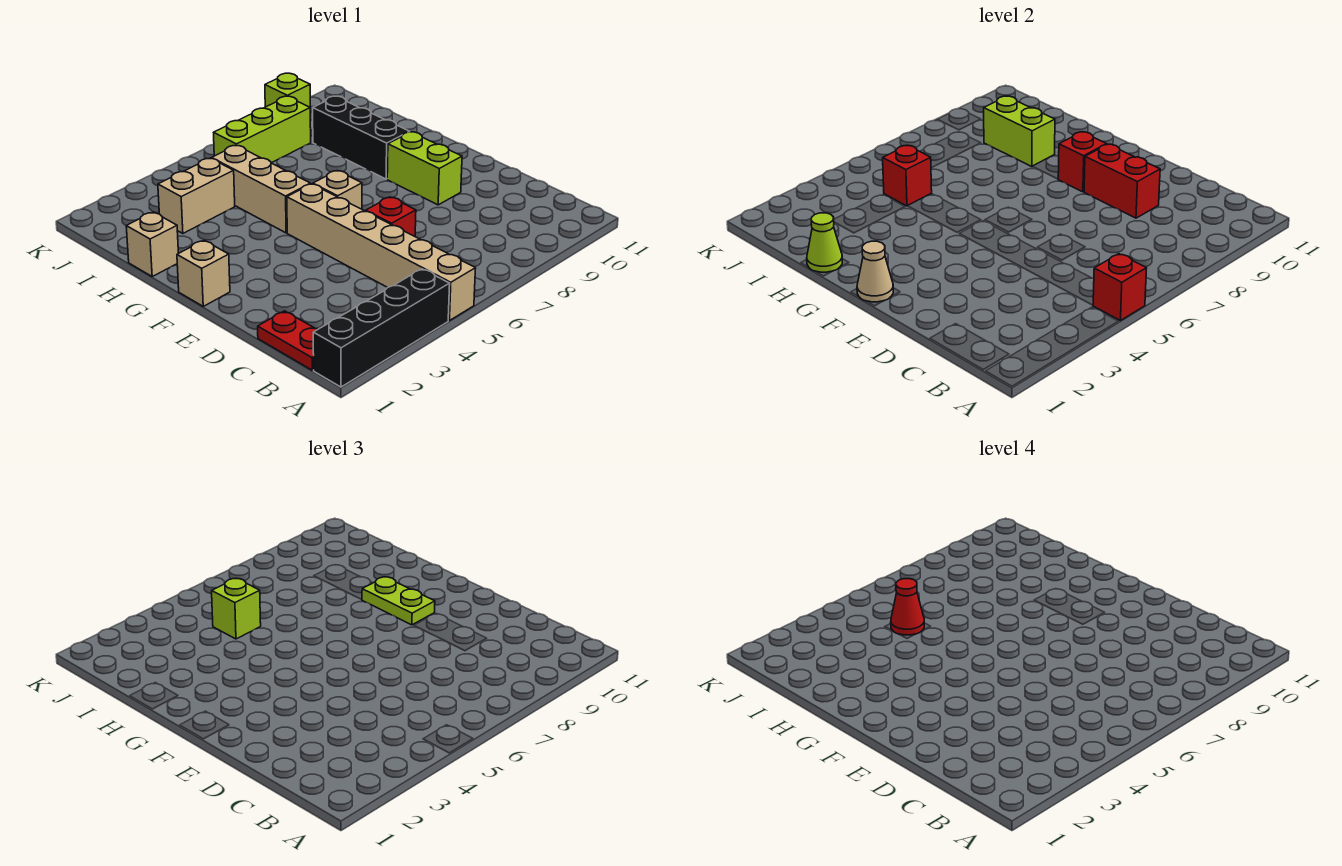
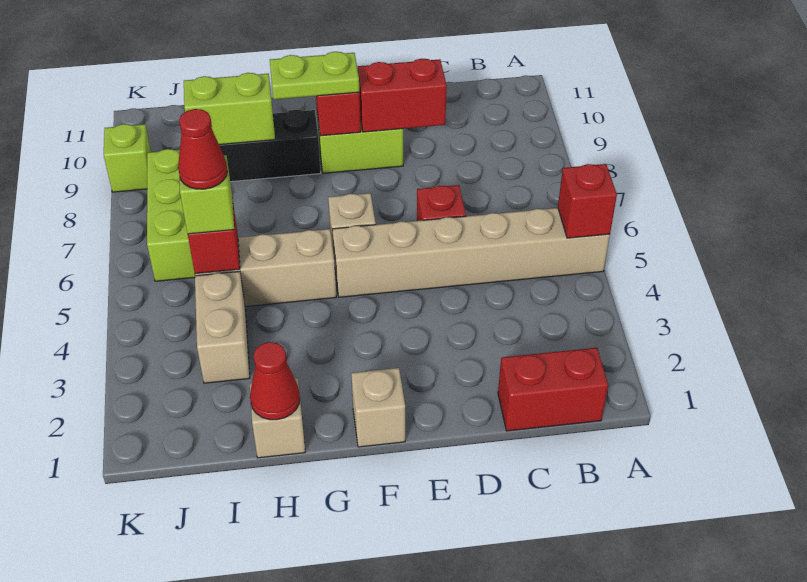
black brick A1:A4 level 1 -> none
red plate B1:C1 level 1 -> red brick B1:C1 level 1
tan cone F1 level 2 -> none
lime cone H1 level 2 -> red cone H1 level 2

